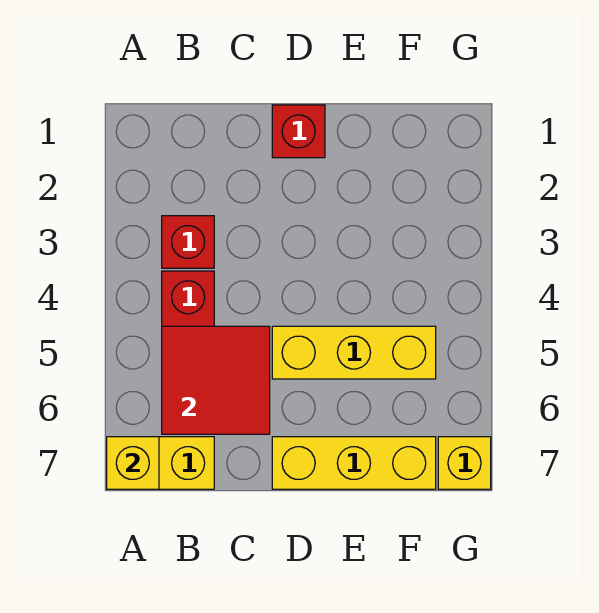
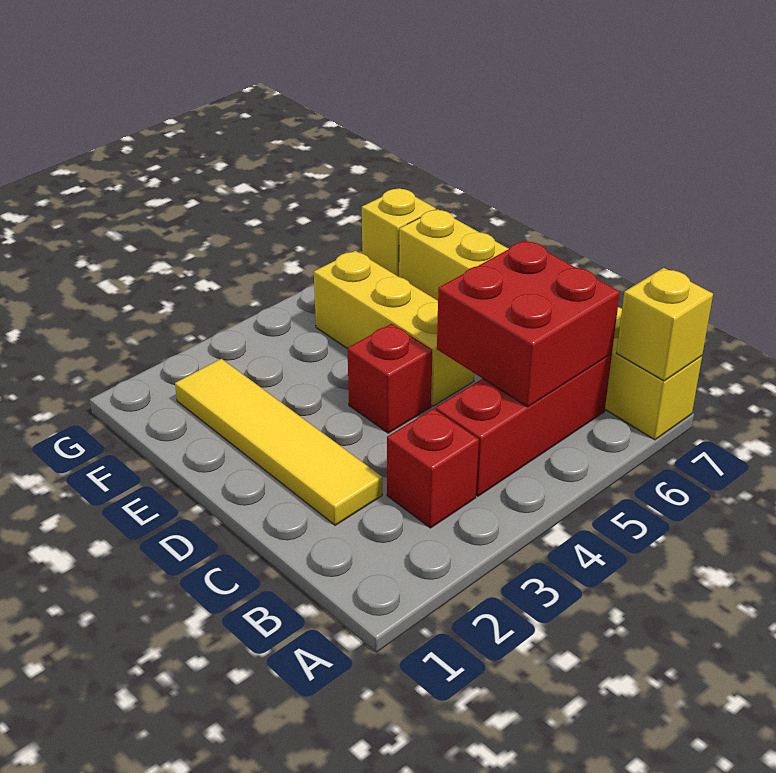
red tile B5:C6 level 2 -> red brick B5:C6 level 2
none -> yellow tile C2:F2 level 1
red brick D1 level 1 -> red brick D4 level 1

